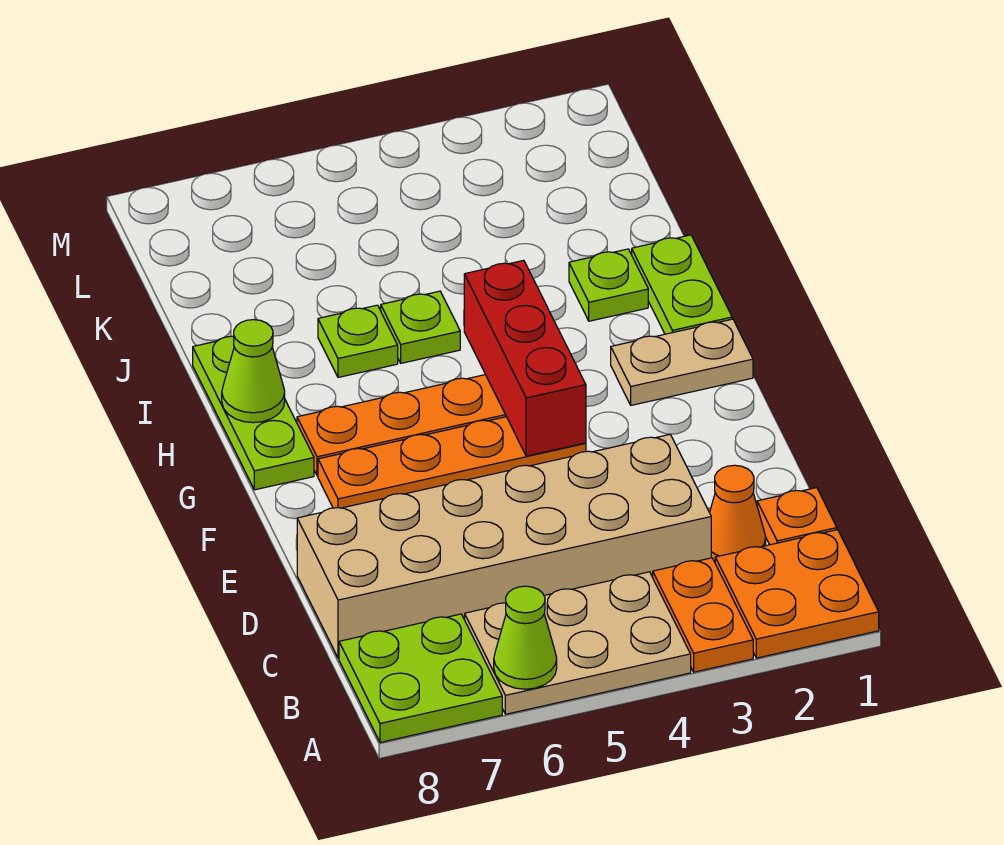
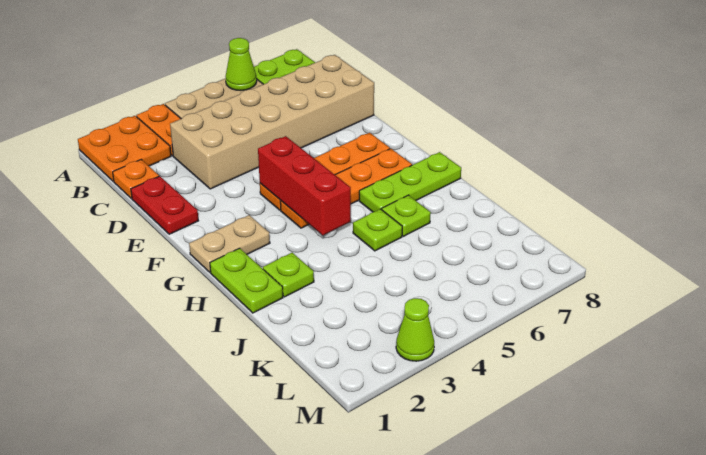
orange cone C2 level 1 -> none
none -> red plate D1:E1 level 1
lime plate G8:I8 level 1 -> lime plate H6:H8 level 1
lime cone H8 level 2 -> lime cone M3 level 1

